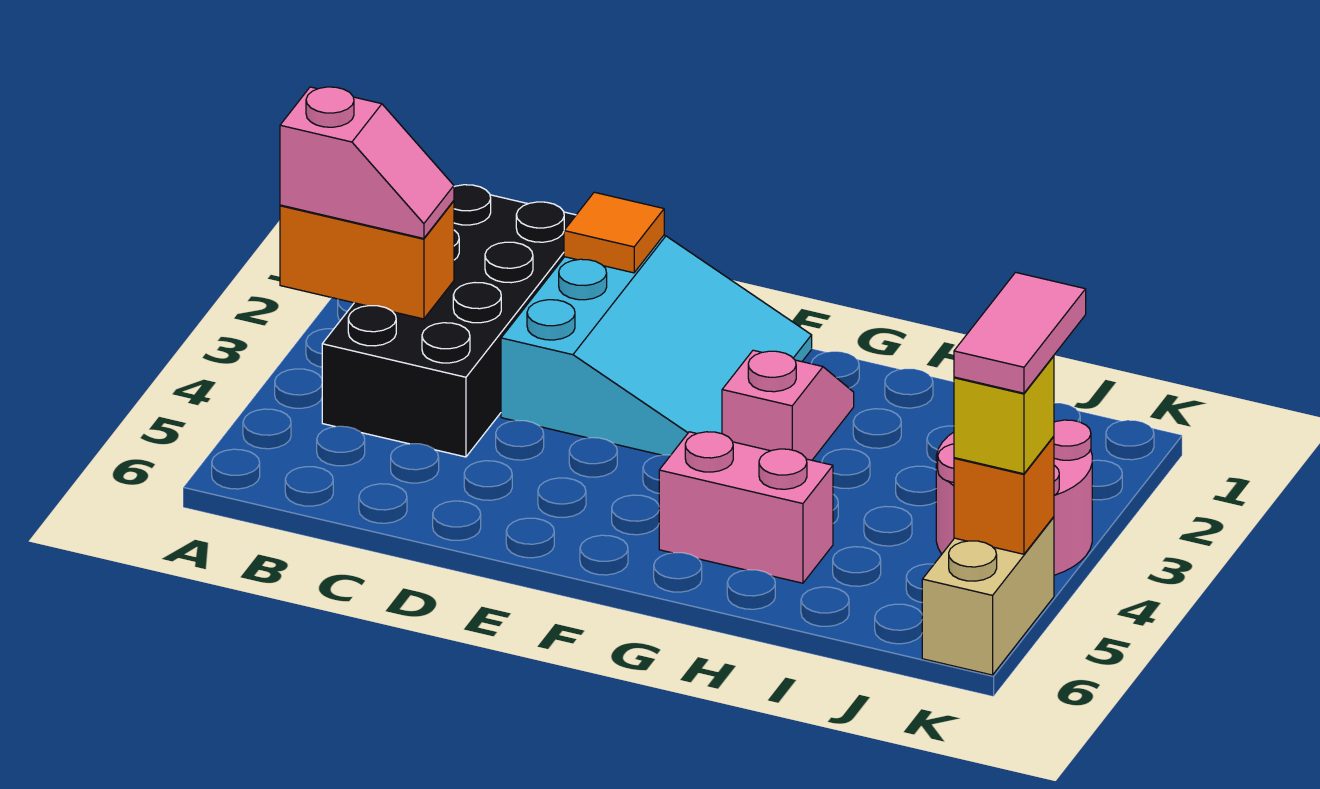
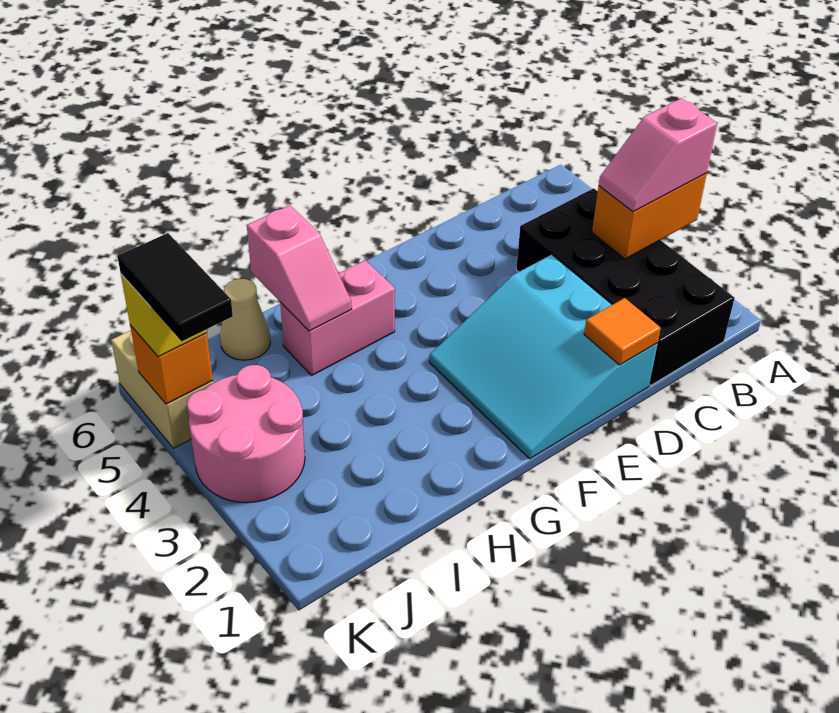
pink slope G2:G3 level 1 top 3 -> pink slope H5:H6 level 2 top 6
none -> tan cone I6 level 1
pink tile K4:K5 level 4 -> black tile K4:K5 level 4

